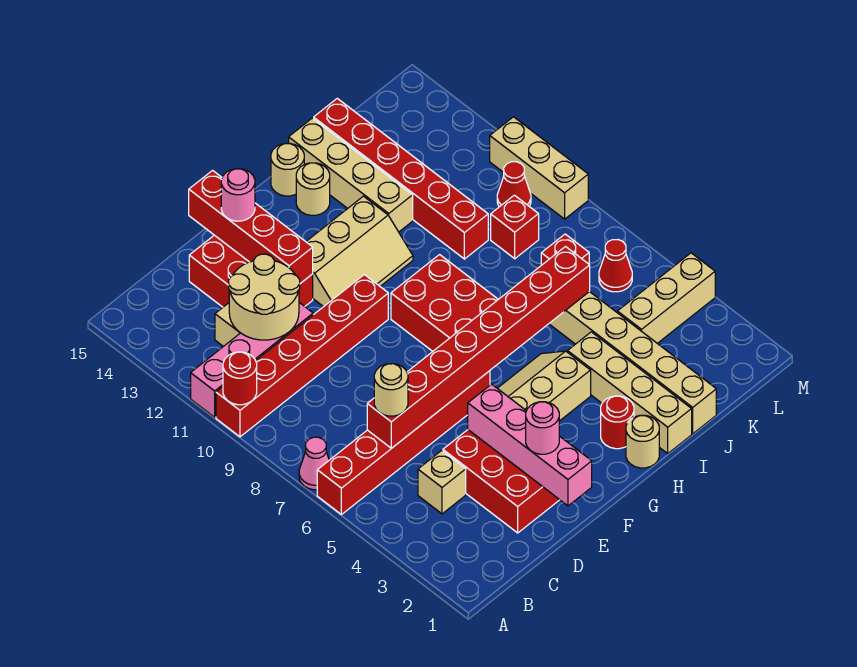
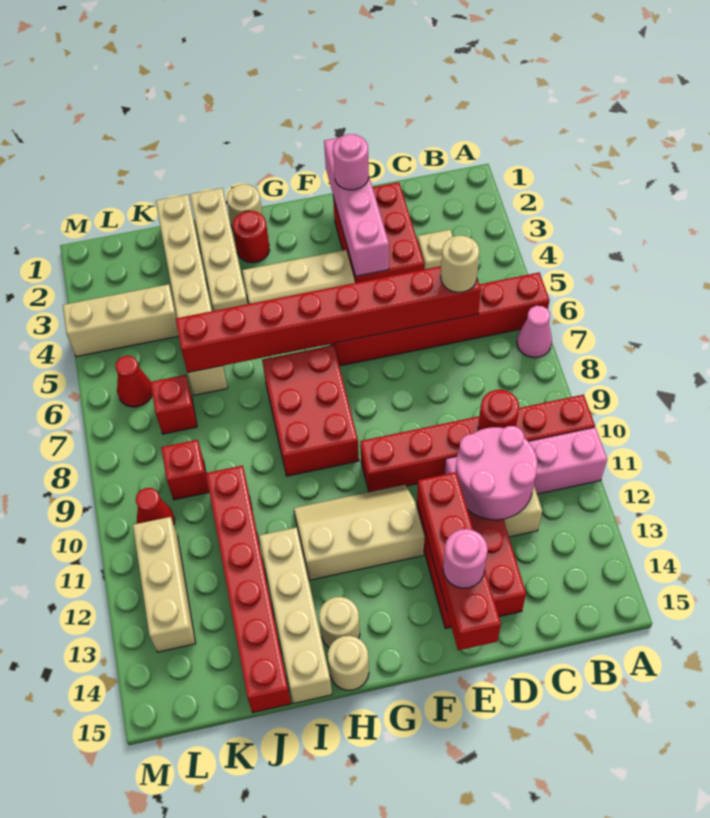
red round brick A10 level 2 -> red round brick C10 level 2
tan round brick C11:D12 level 2 -> pink round brick C11:D12 level 2
tan brick M9:M11 level 1 -> tan brick L11:L13 level 1

